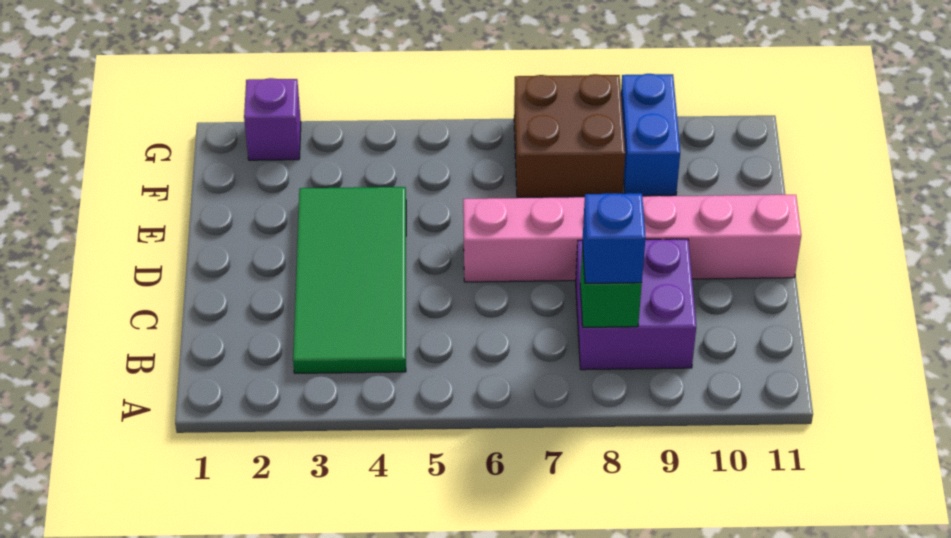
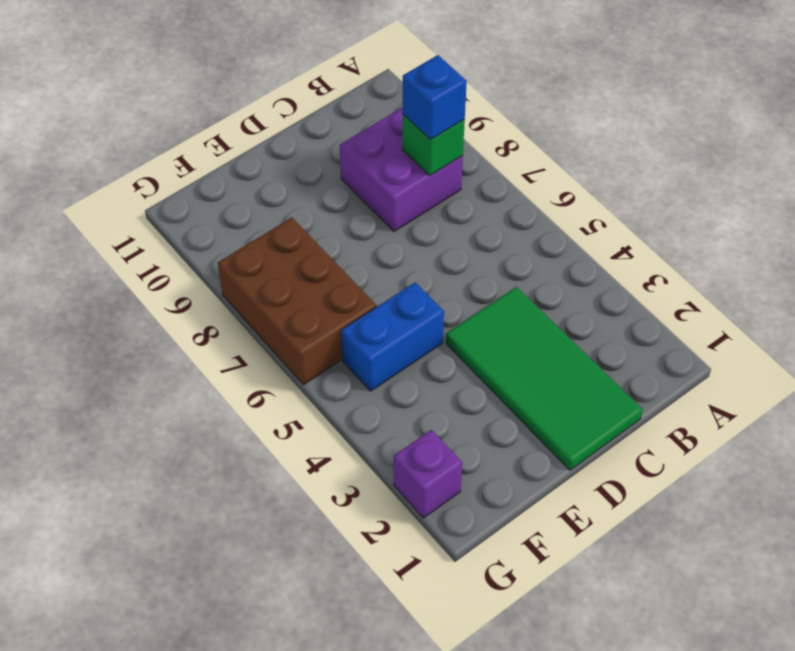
green tile B3:E4 level 1 -> green tile C1:D4 level 1
pink brick D6:D11 level 1 -> none
brown brick F7:G8 level 1 -> brown brick F6:G8 level 1
blue brick F9:G9 level 1 -> blue brick E5:F5 level 1

